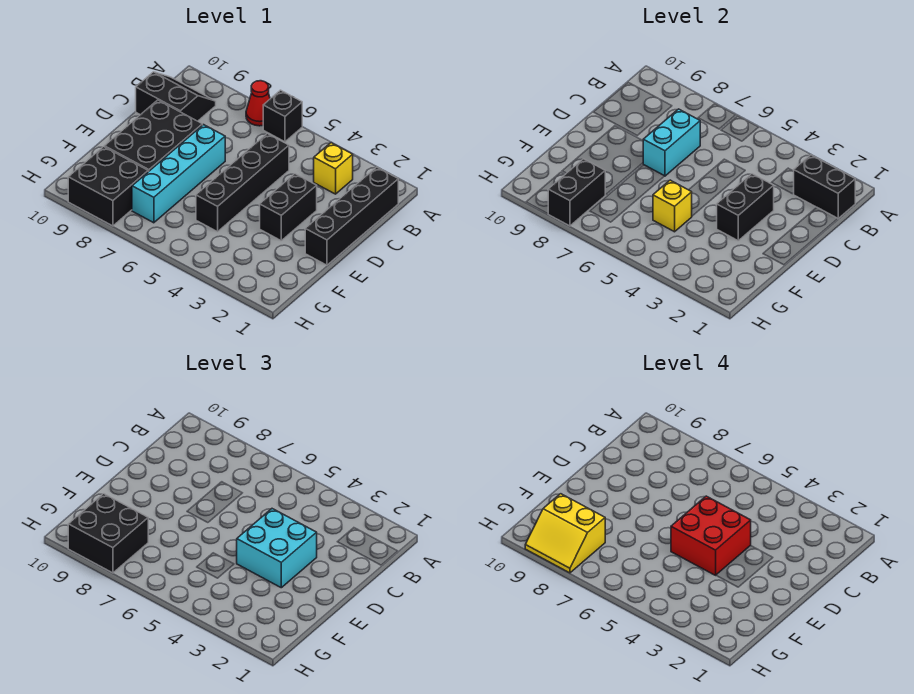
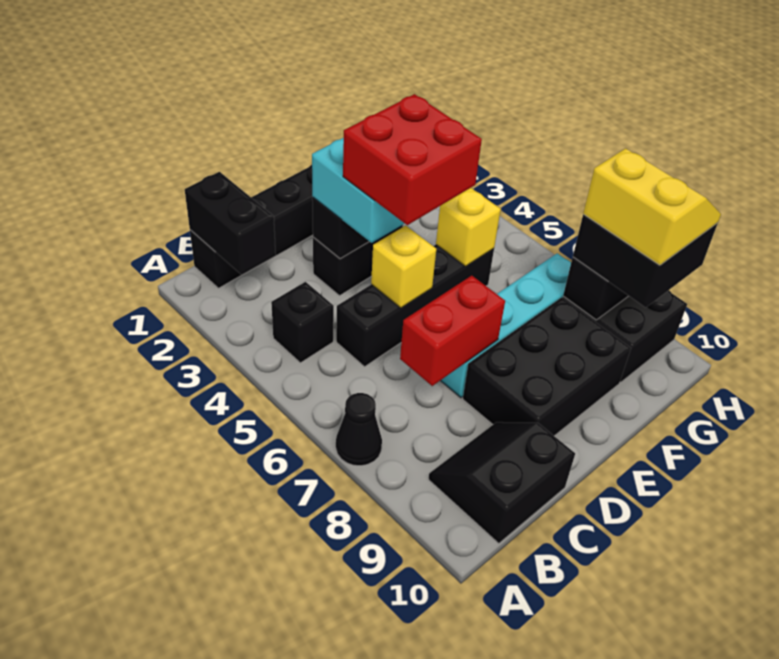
black brick A6 level 1 -> black brick B4 level 1
red cone A7 level 1 -> black cone A7 level 1
yellow brick B3 level 1 -> yellow brick D5 level 2
black slope B9:C10 level 1 top C -> black slope B9:C10 level 1 top 10
cyan brick C7:D7 level 2 -> red brick C7:D7 level 2

